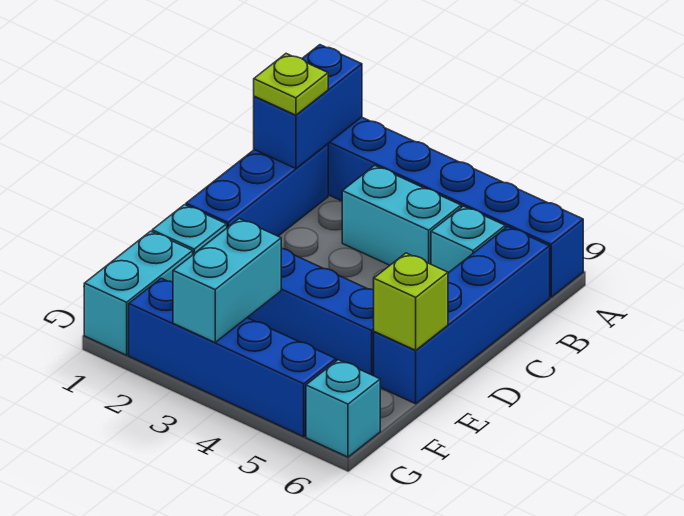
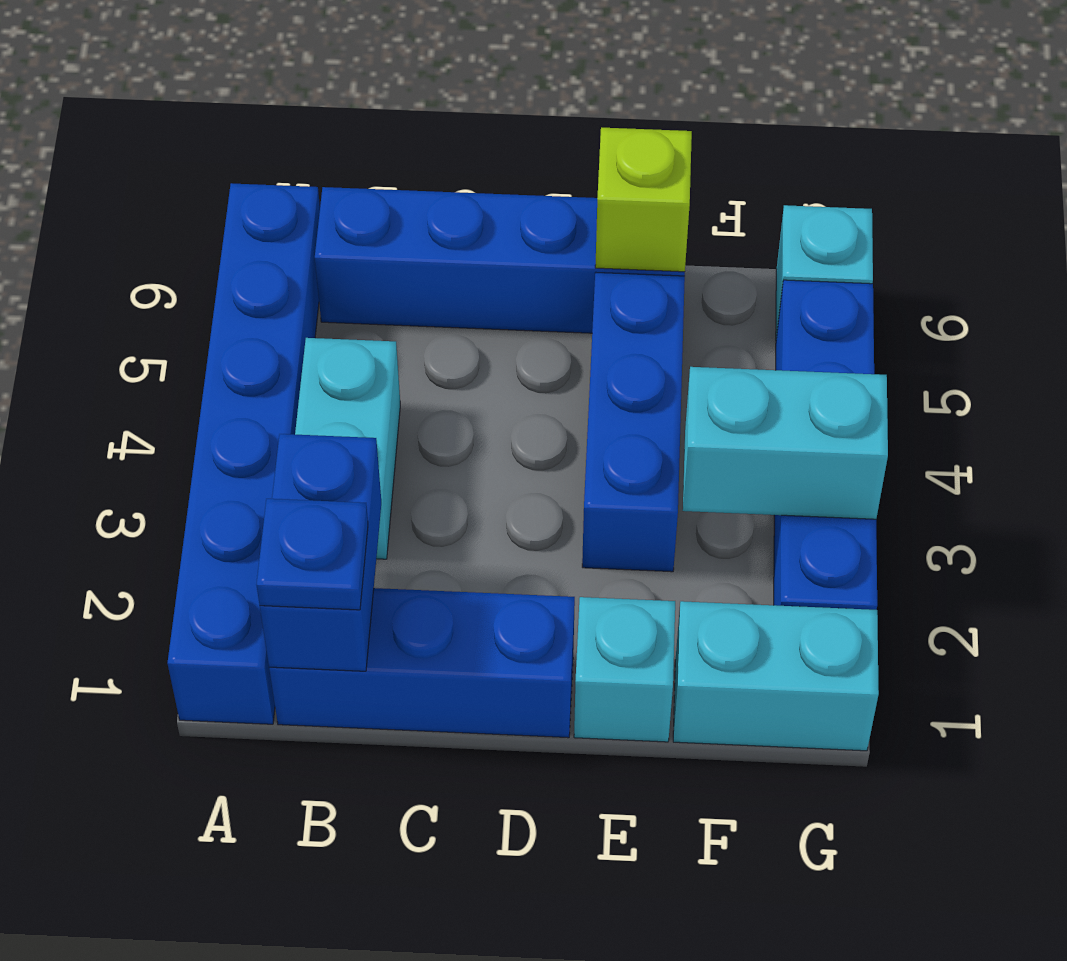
blue brick A1:B1 level 2 -> blue brick B1:B2 level 2
lime plate B1 level 3 -> blue plate B1 level 3
cyan brick B5 level 1 -> none

